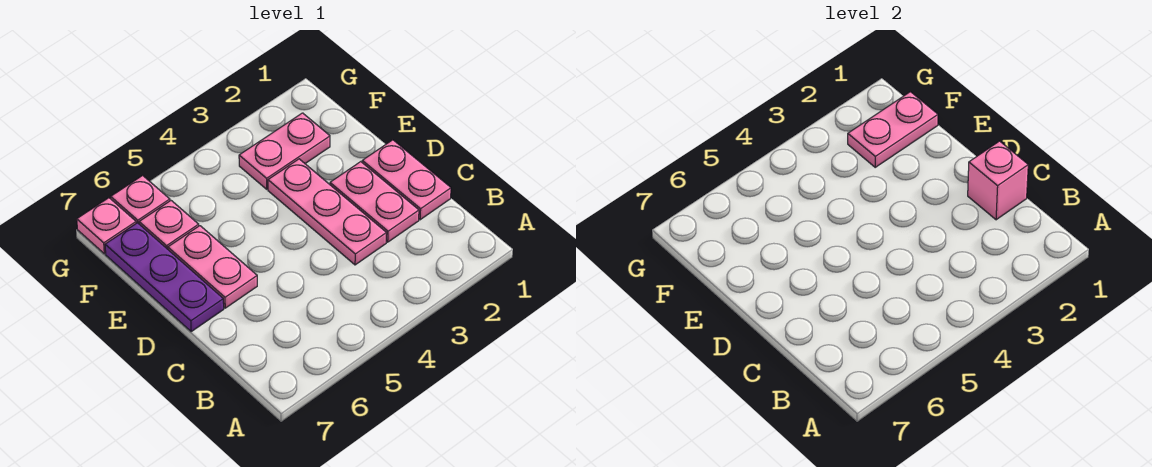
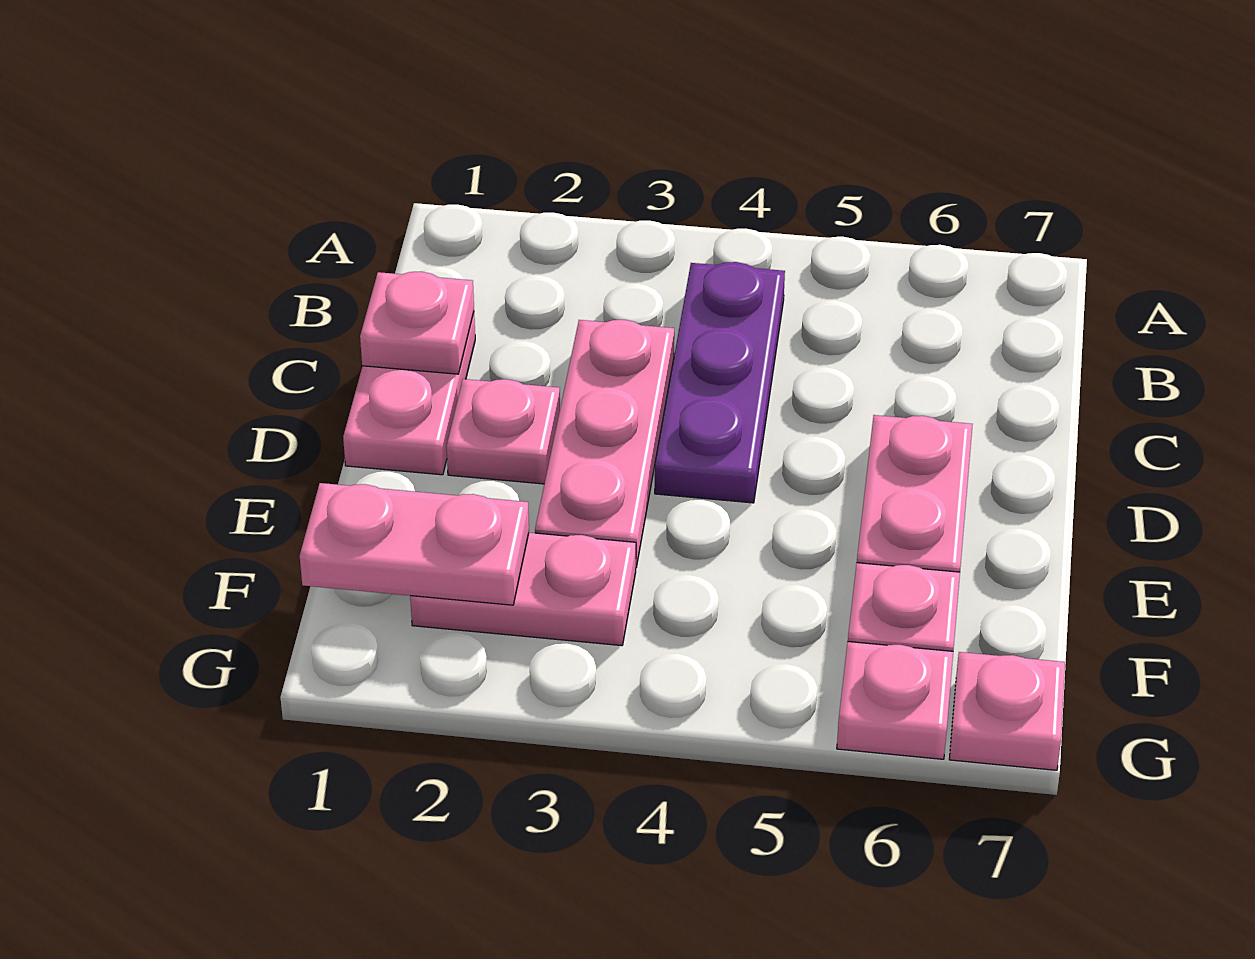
pink brick C1 level 2 -> pink plate C1 level 2
pink plate C2:D2 level 1 -> pink plate D2 level 1
purple plate D7:F7 level 1 -> purple plate B4:D4 level 1

